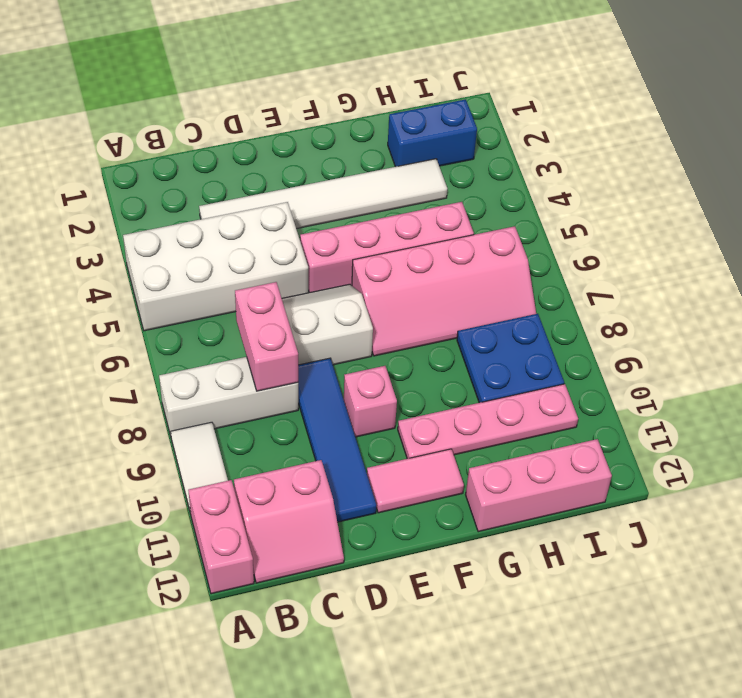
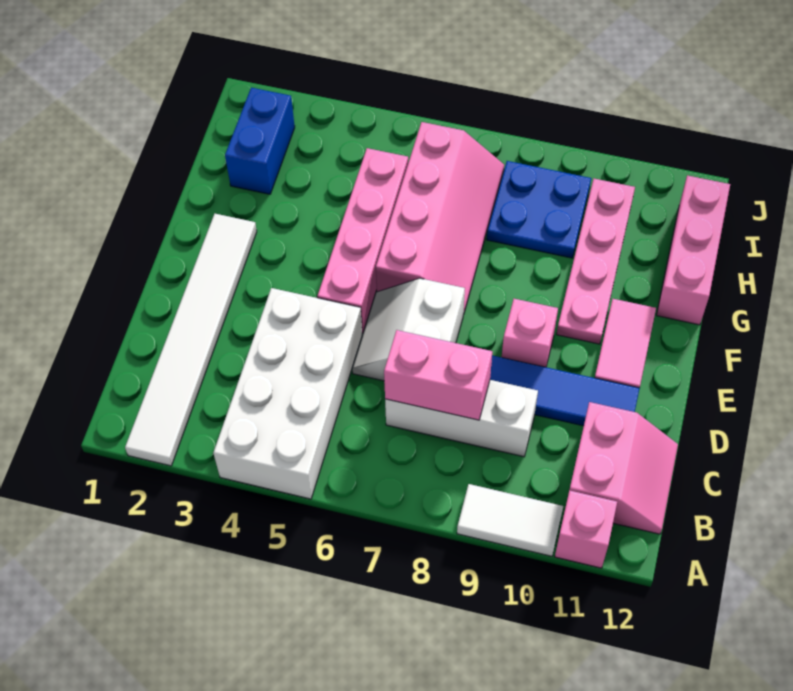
white brick A8:C8 level 1 -> white brick C7:C9 level 1
pink brick A11:A12 level 1 -> pink brick A11 level 1
white tile C3:H3 level 1 -> white tile A2:F2 level 1

